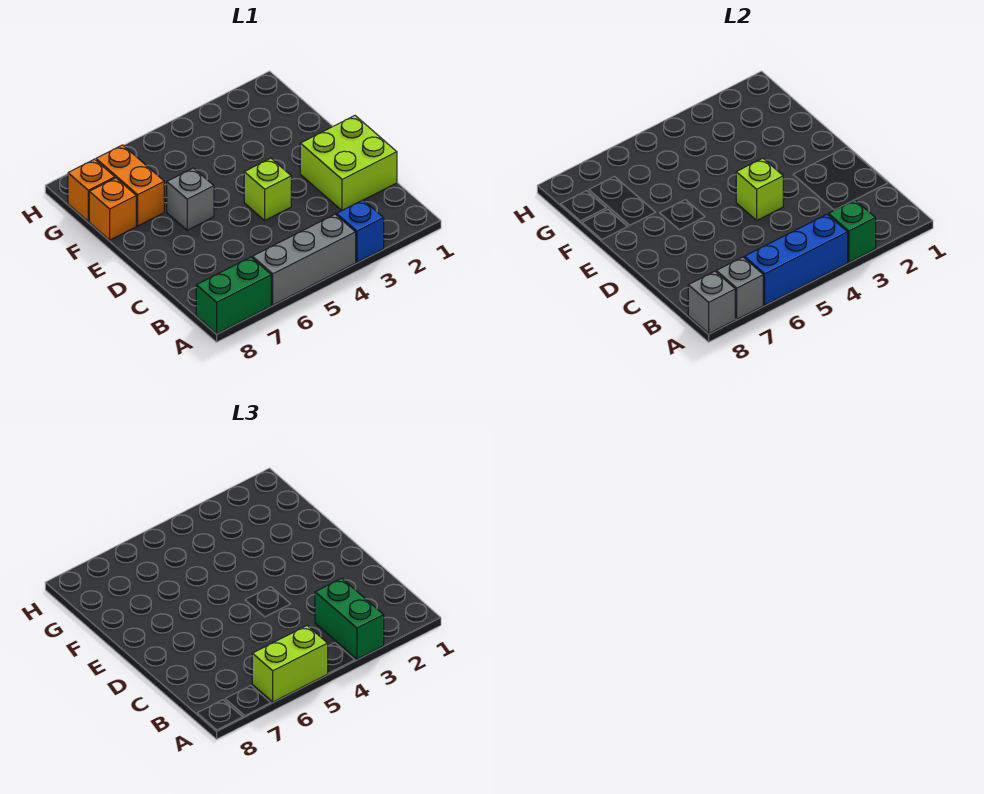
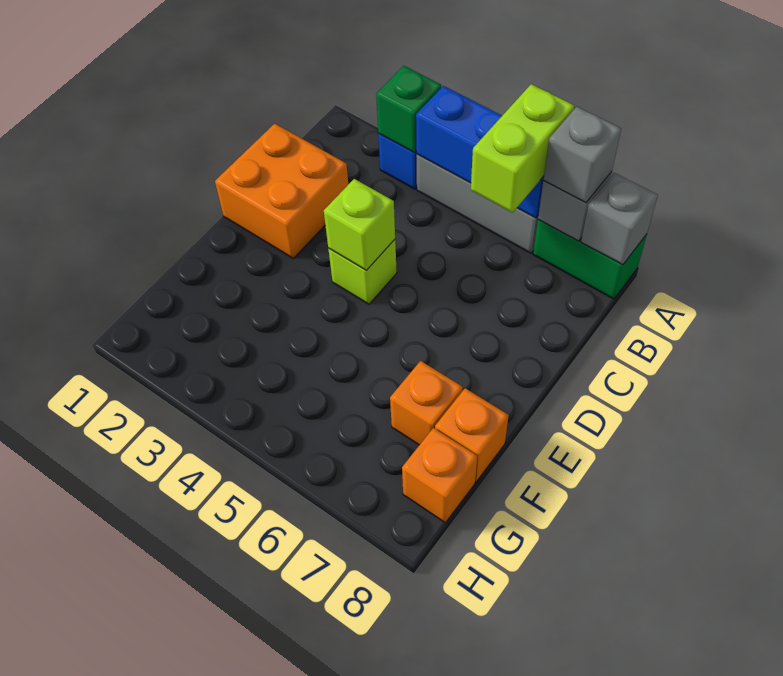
green brick A3:B3 level 3 -> none
lime brick A5:A6 level 3 -> lime brick A6:B6 level 3
lime brick C1:D2 level 1 -> orange brick C1:D2 level 1
grey brick E6 level 1 -> grey brick A7 level 3
orange brick F7:G7 level 1 -> orange brick F7 level 1

